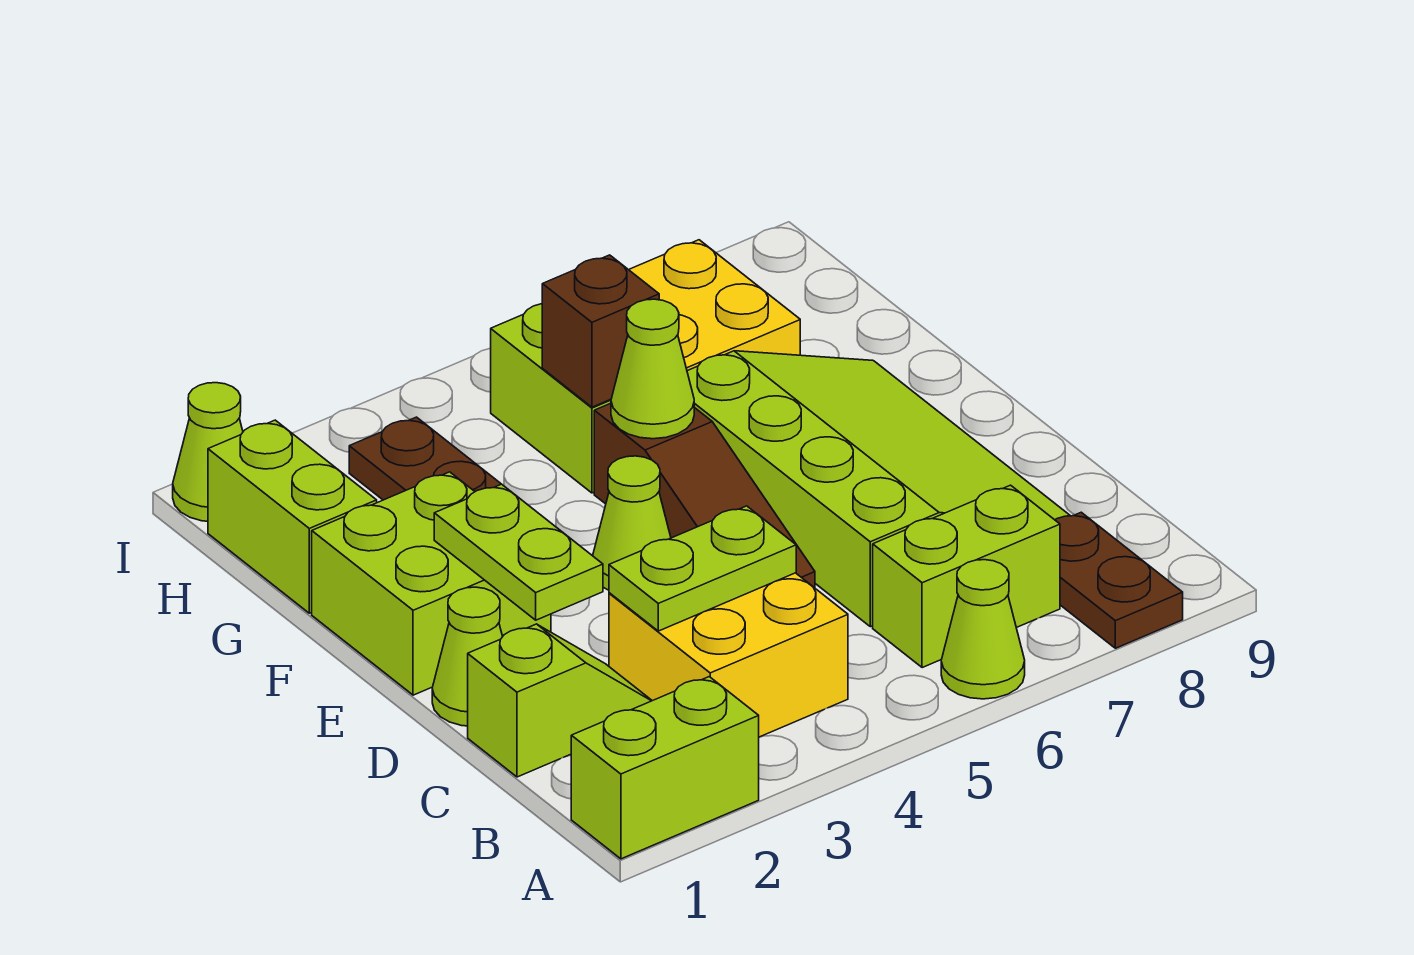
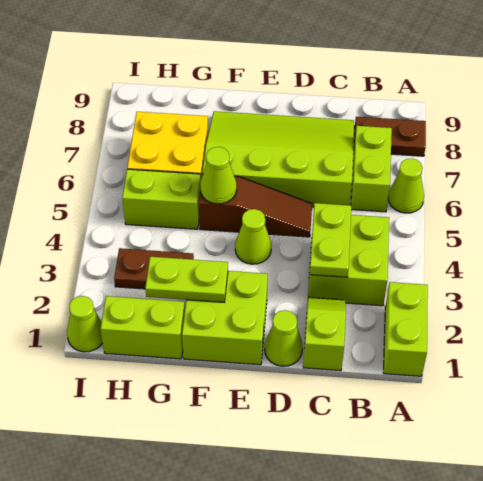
yellow brick B3:C4 level 1 -> lime brick B3:C4 level 1
lime plate D2:E2 level 2 -> lime plate F2:G2 level 2
brown brick G5 level 2 -> none

